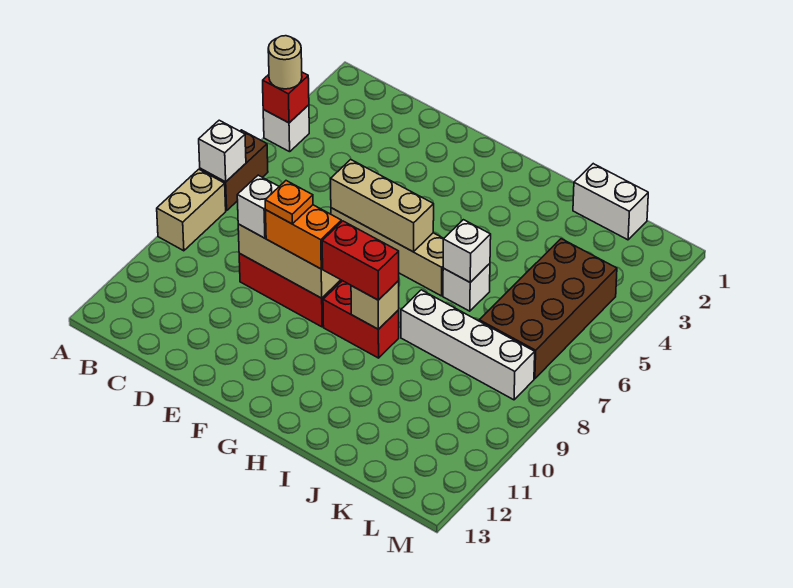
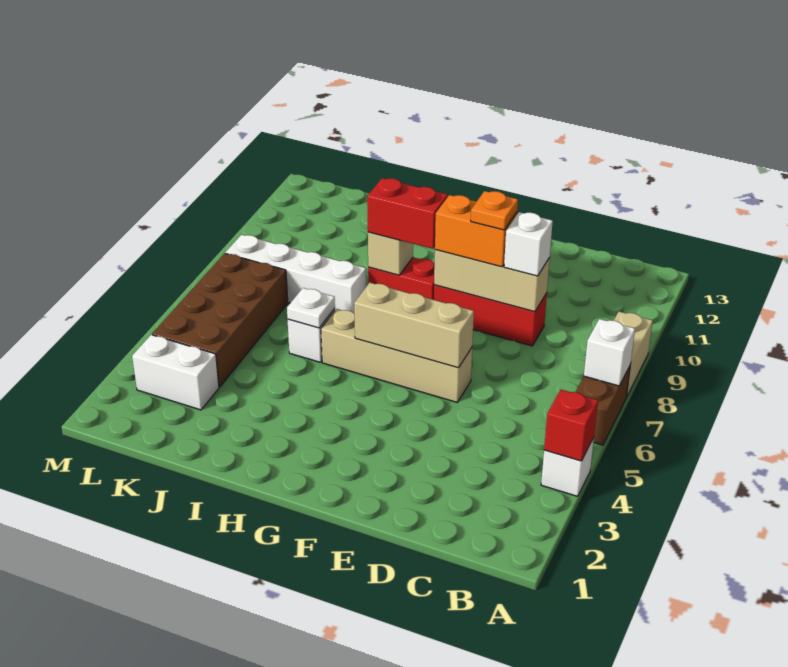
tan round brick A4 level 3 -> none
white brick I6 level 2 -> white plate I6 level 2
white brick J1:K1 level 1 -> white brick K3:L3 level 1

